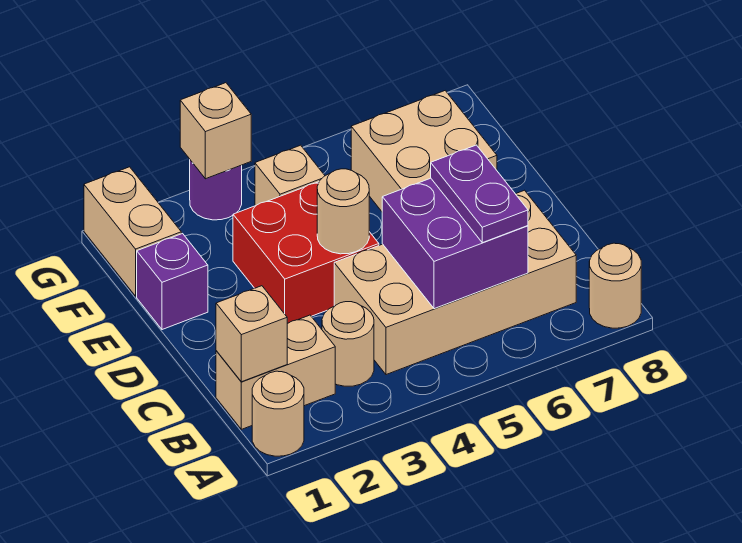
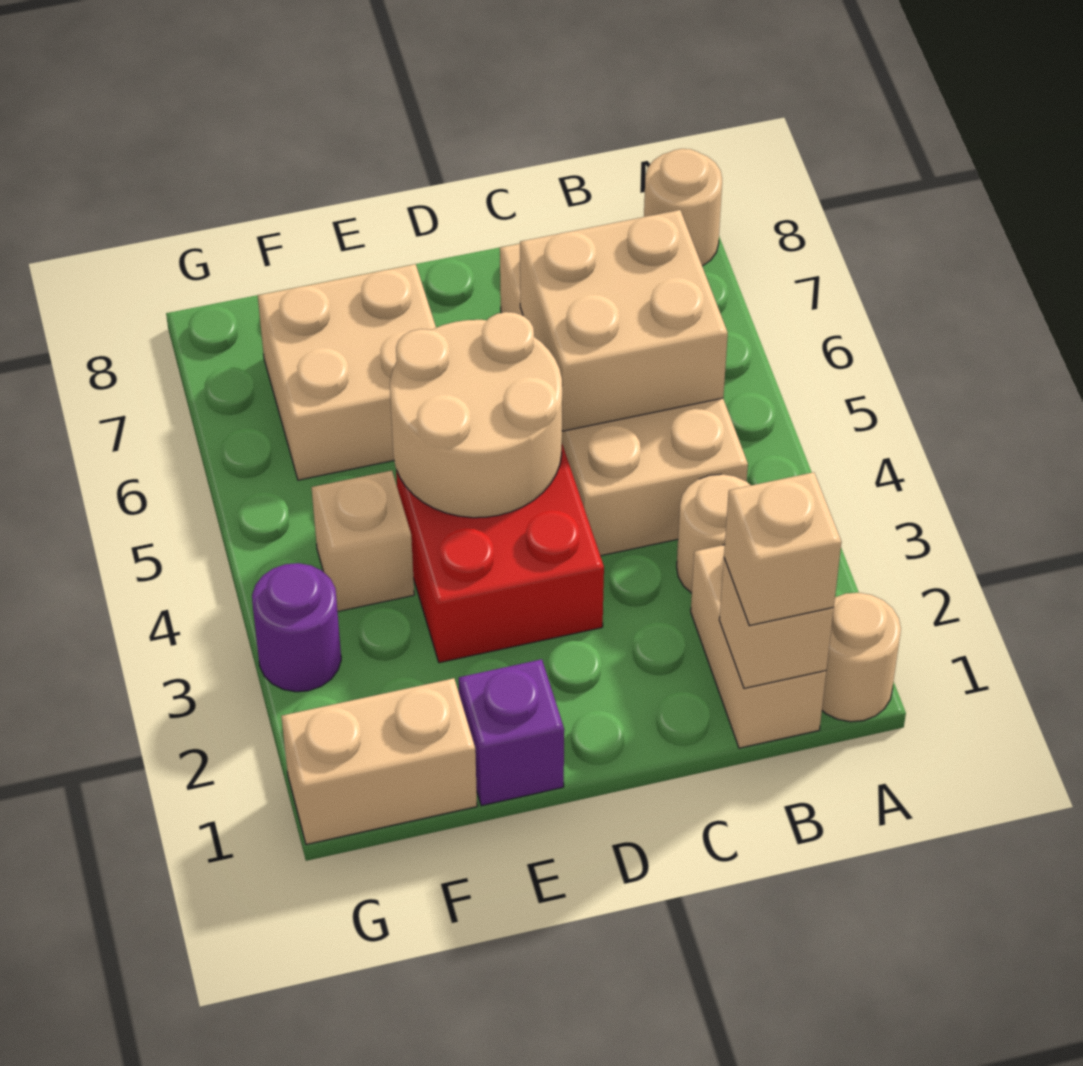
purple brick B5:C6 level 2 -> tan brick B5:C6 level 2
purple plate B6:C6 level 3 -> none
tan round brick D4 level 2 -> tan round brick D4:E5 level 2
tan brick G3 level 2 -> tan brick B1 level 3

